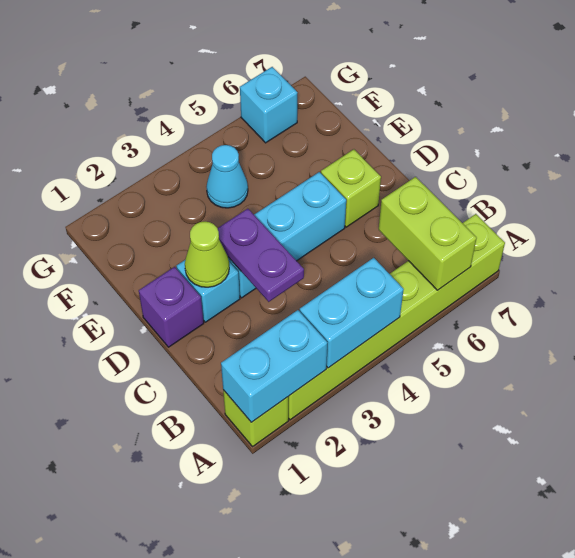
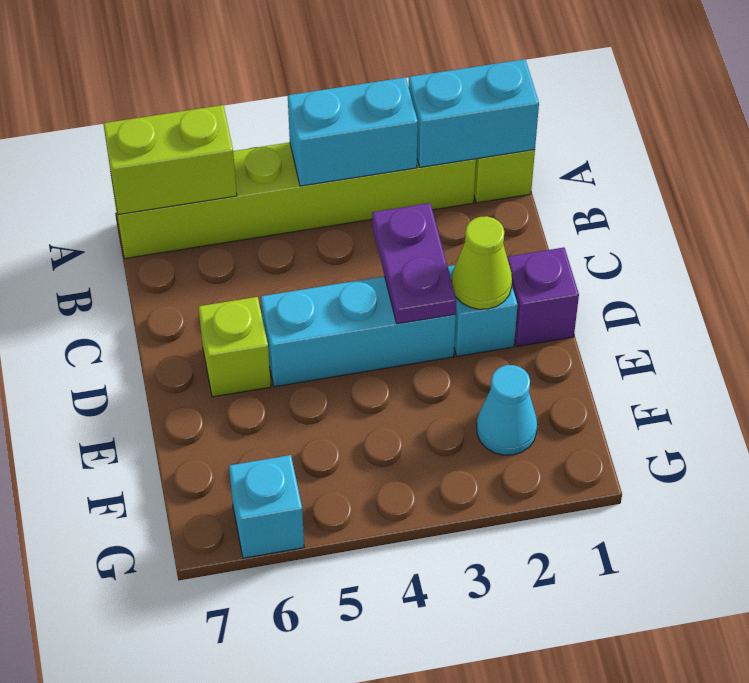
lime brick A6:B6 level 2 -> lime brick A6:A7 level 2
cyan cone F4 level 1 -> cyan cone F2 level 1

